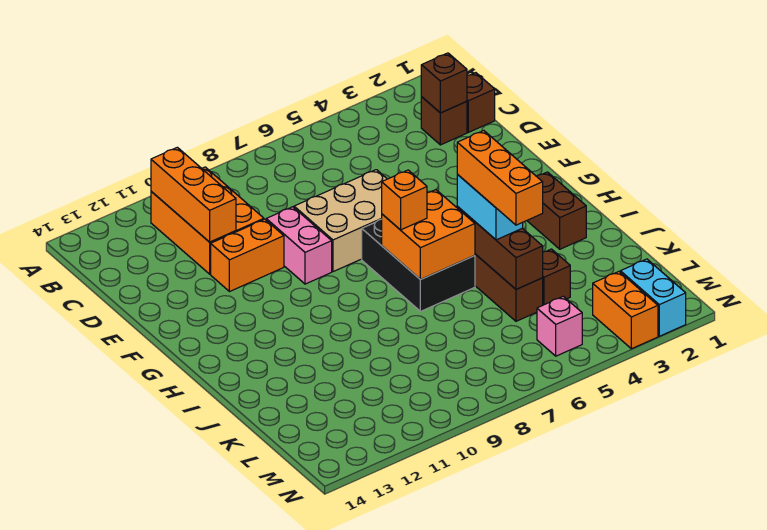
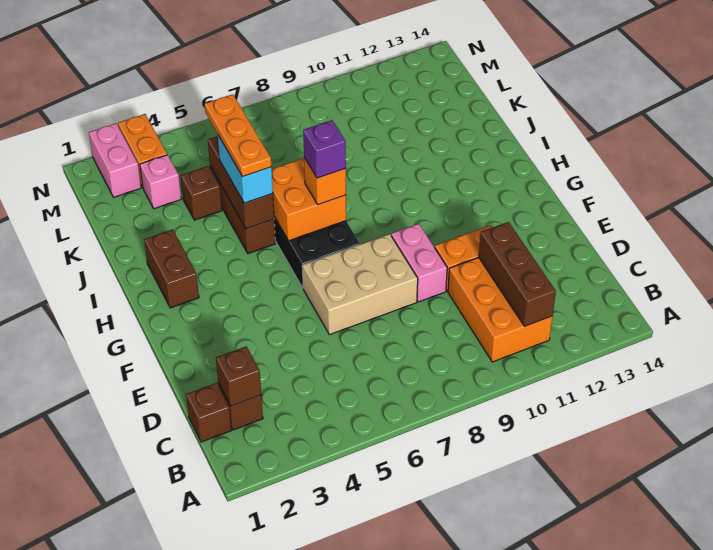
orange brick B11:D11 level 2 -> brown brick B11:D11 level 2
none -> purple brick H7 level 4
orange brick I5:K5 level 4 -> orange plate I5:K5 level 4
cyan brick M2:N2 level 1 -> pink brick M2:N2 level 1
pink brick M5 level 1 -> pink brick L3 level 1

